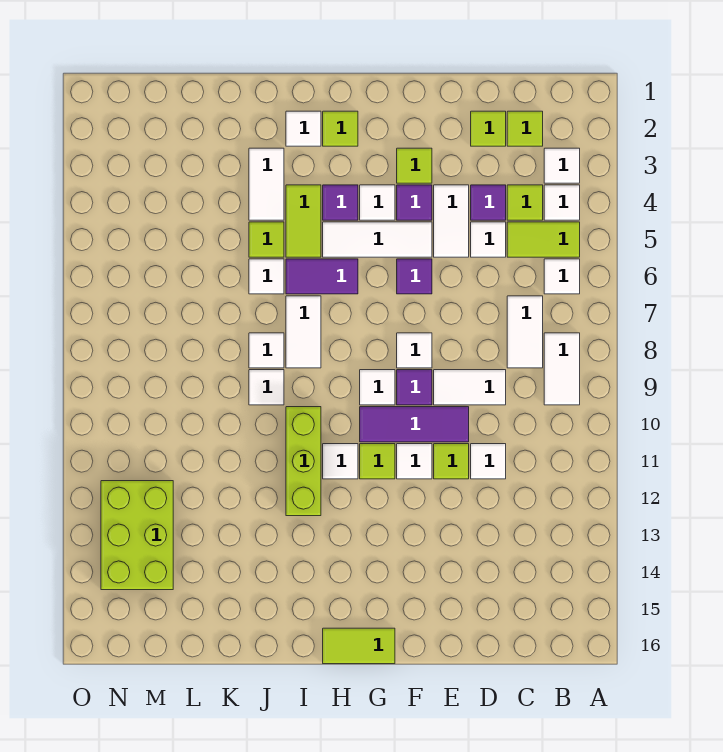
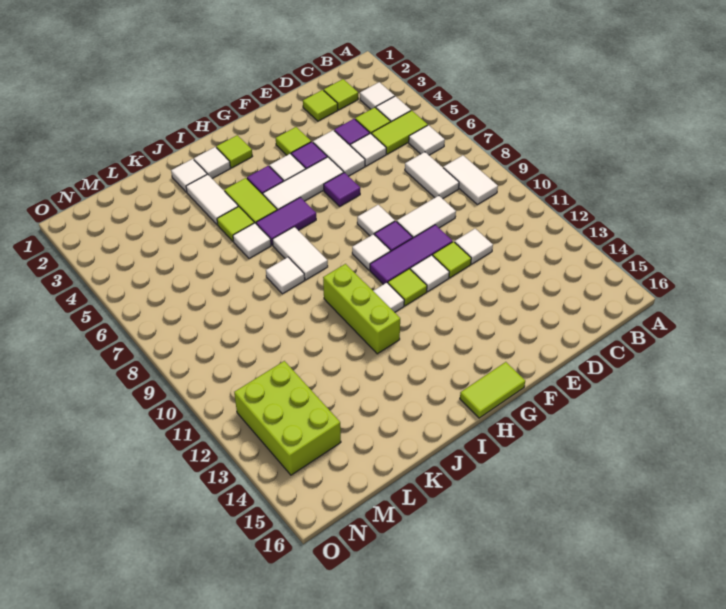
white tile J9 level 1 -> white tile J2 level 1

